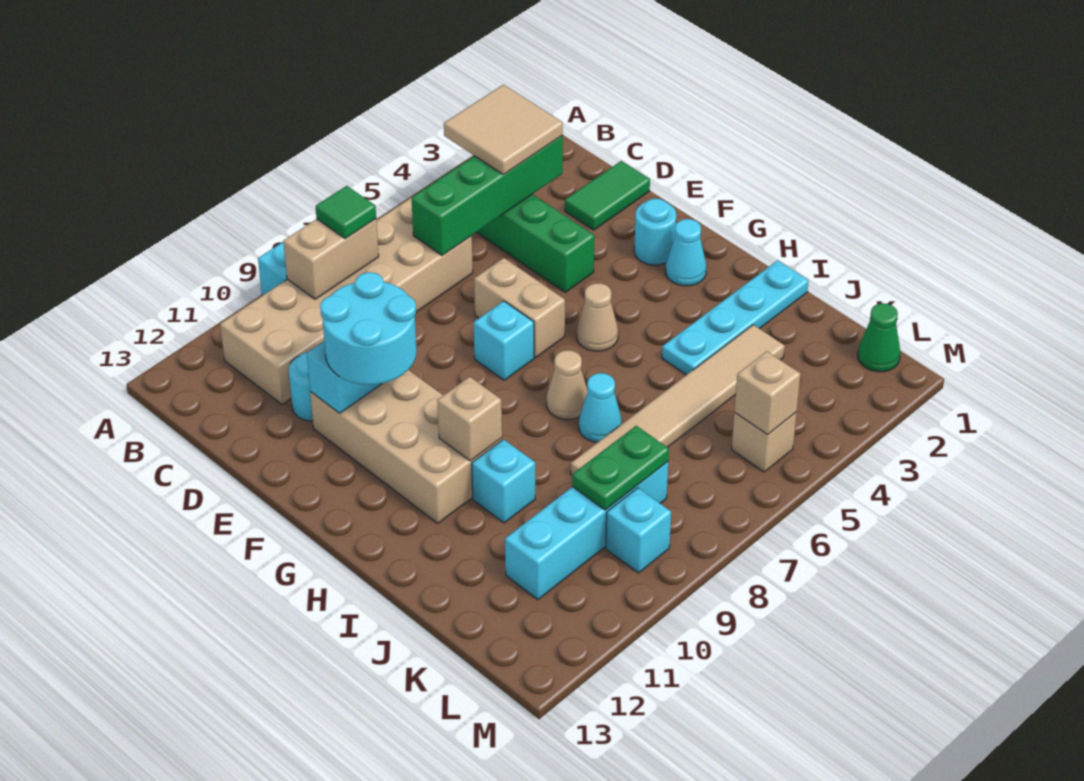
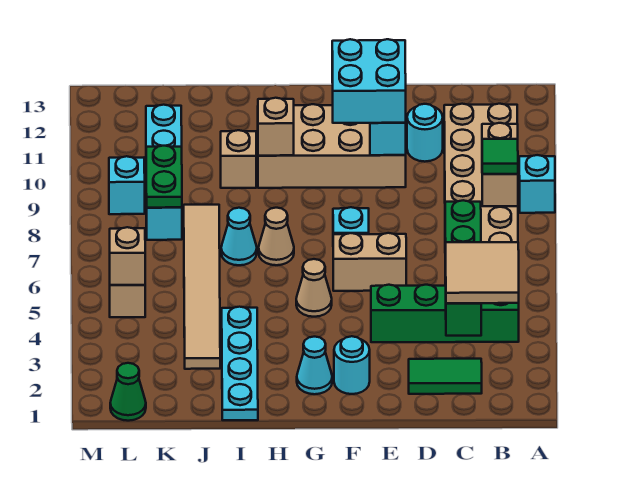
green tile D1:D2 level 1 -> green tile C2:D2 level 1
cyan round brick E10:F11 level 3 -> cyan brick E10:F11 level 3
cyan brick I10 level 1 -> tan brick I10 level 1

